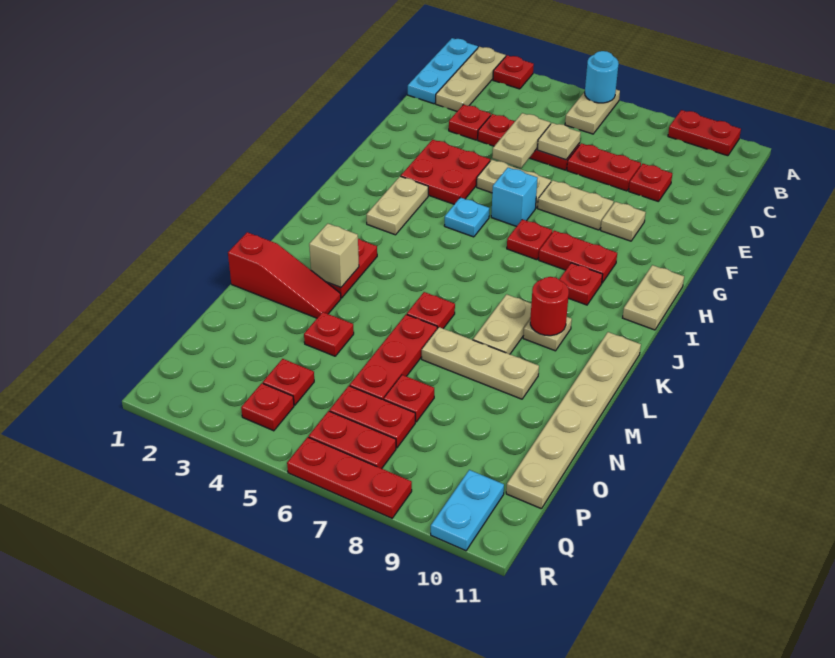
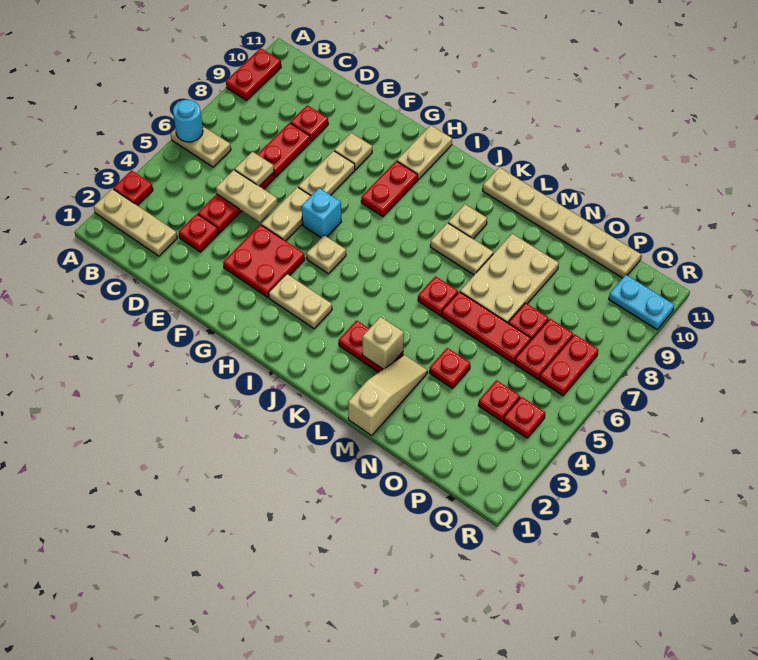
cyan plate A1:C1 level 1 -> none
cyan plate H5 level 1 -> tan plate H5 level 1
red plate H7 level 1 -> none
tan plate H11:I11 level 1 -> tan plate H10:H11 level 1
red plate I9 level 1 -> none
red round brick K9 level 2 -> none
red slope M1:M3 level 1 top 1 -> tan slope M1:M3 level 1 top 1
tan plate M7:M9 level 1 -> tan plate M7:N9 level 1
red plate R6:R8 level 1 -> none

